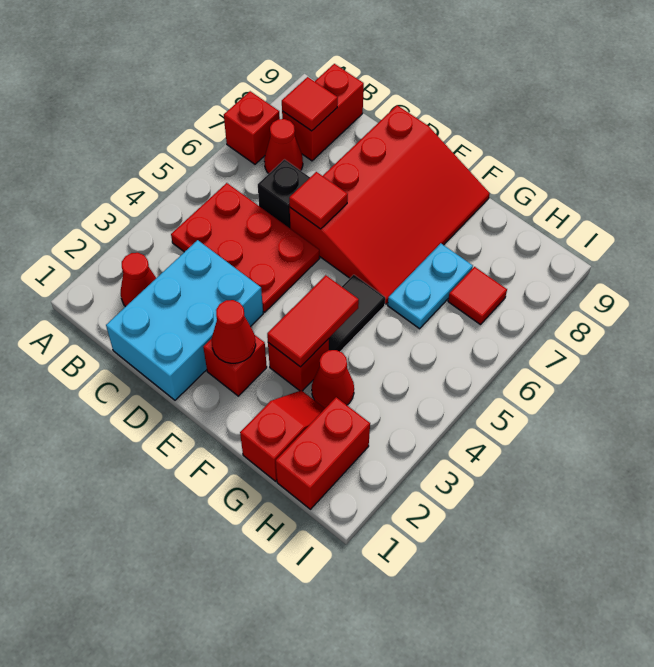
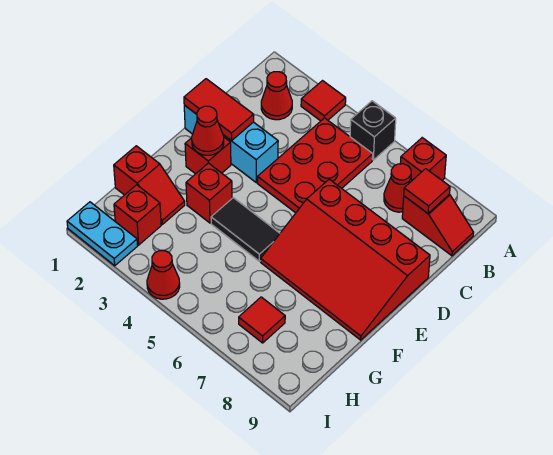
red brick B8:B9 level 1 -> red slope B8:B9 level 1 top 8
cyan brick C1:D3 level 1 -> cyan brick D1:D3 level 1
black brick C6 level 1 -> black brick A5 level 1
red tile D6 level 2 -> red tile A3 level 1
red tile F3:F4 level 2 -> red tile D1:D2 level 2
red cone G3 level 1 -> red cone I4 level 1
cyan plate G6:G7 level 1 -> cyan plate I1:I2 level 1
red brick H1:H2 level 1 -> red brick H2 level 1

